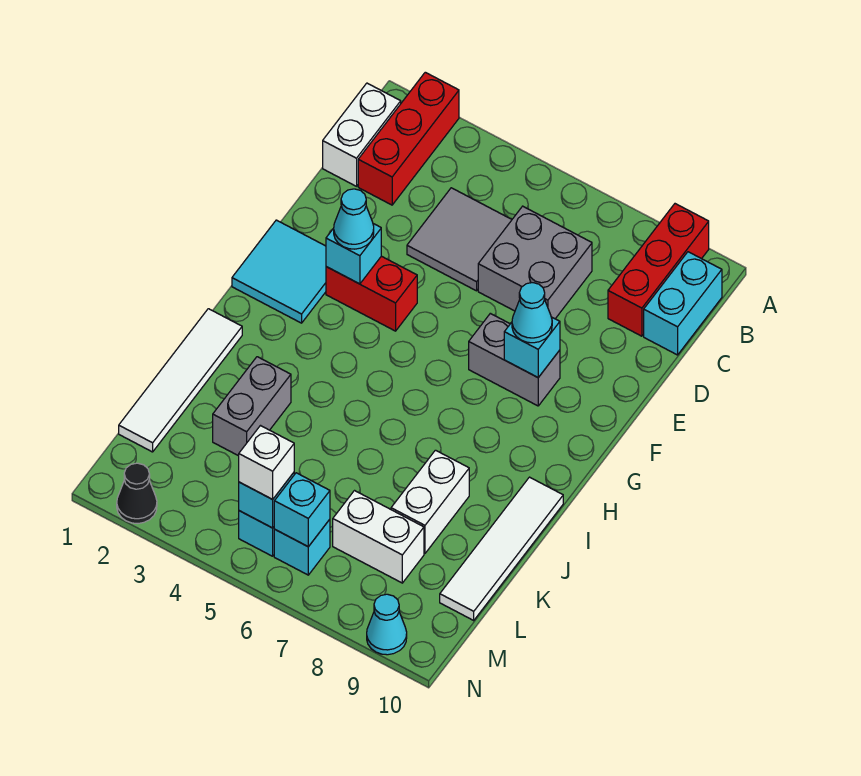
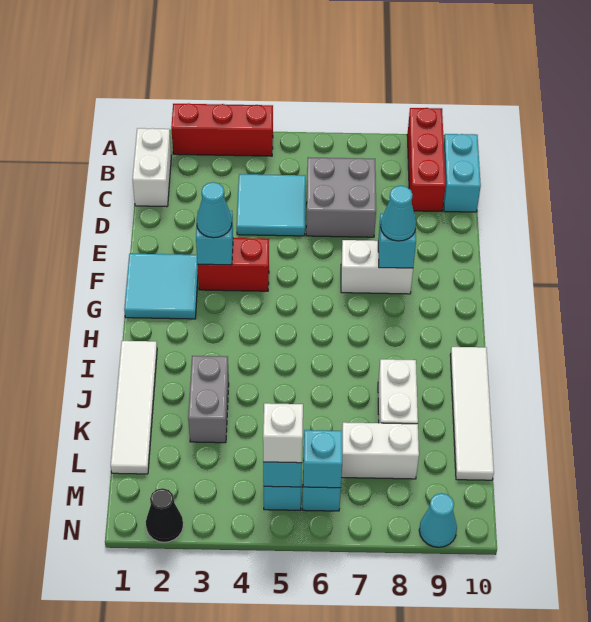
red brick A2:C2 level 1 -> red brick A2:A4 level 1
grey tile C4:D5 level 1 -> cyan tile C4:D5 level 1
grey brick F7:F8 level 1 -> white brick F7:F8 level 1

